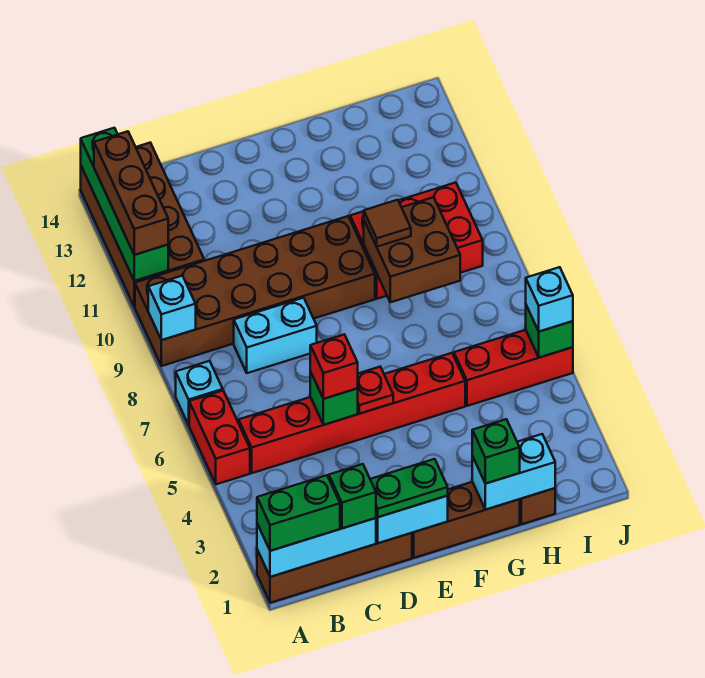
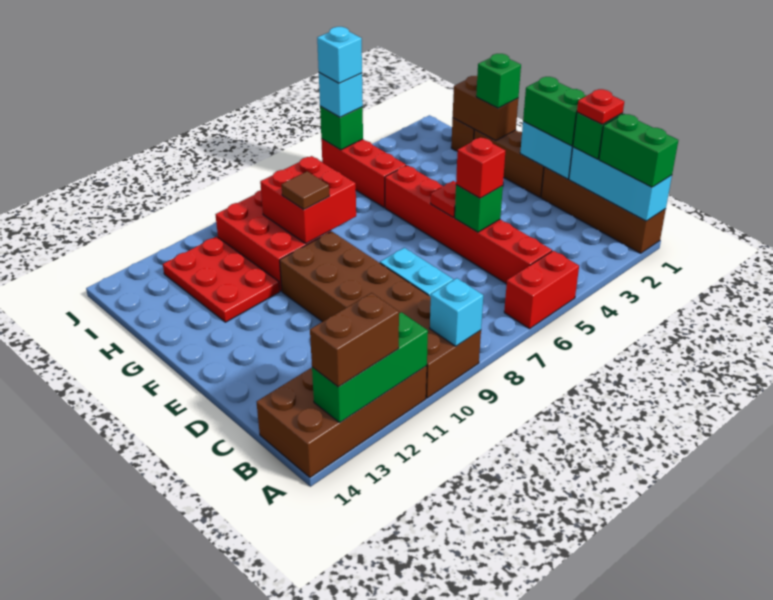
cyan brick A7 level 1 -> cyan brick J5 level 4
green brick A11:A14 level 2 -> green brick A11:A13 level 2
brown brick A11:A13 level 3 -> brown brick A12:A13 level 3
none -> red plate C1 level 4
green plate D1:E1 level 3 -> green brick D1:E1 level 3
cyan brick G1:H1 level 2 -> brown brick G1:H1 level 2
brown brick G8:H9 level 2 -> red brick G8:H9 level 2
none -> red plate G11:I12 level 1

